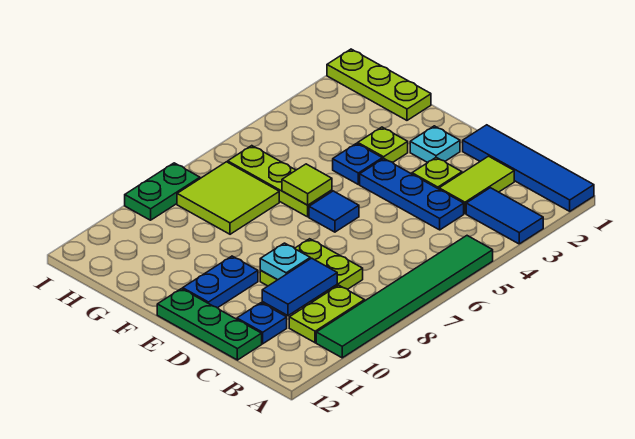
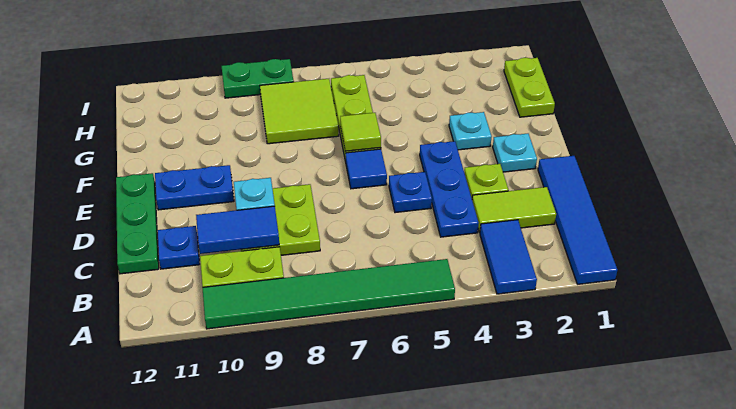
lime plate F3 level 1 -> cyan plate F3 level 1
blue plate F4 level 1 -> blue plate D5 level 1
lime plate G1:I1 level 1 -> lime plate G1:H1 level 1

